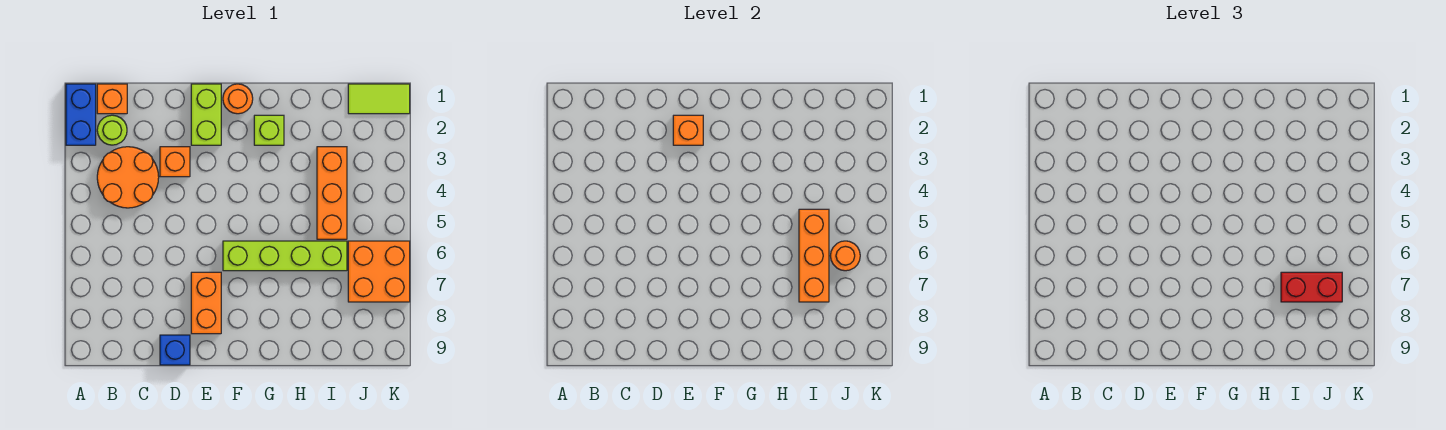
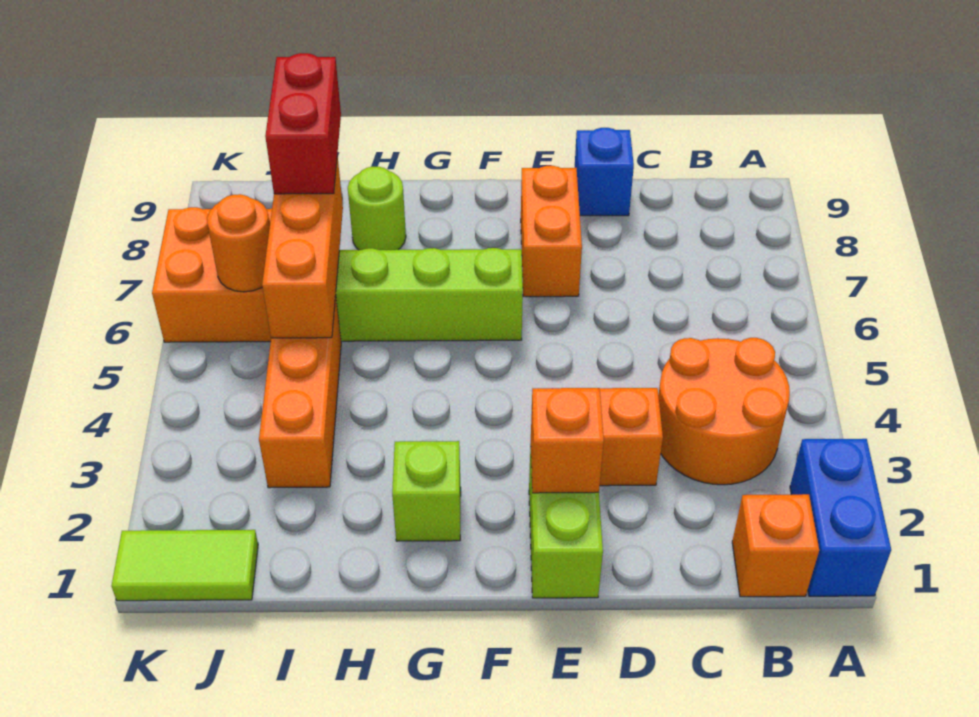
lime round brick B2 level 1 -> lime round brick H8 level 1
orange round brick F1 level 1 -> none
red brick I7:J7 level 3 -> red brick I7:I8 level 3

